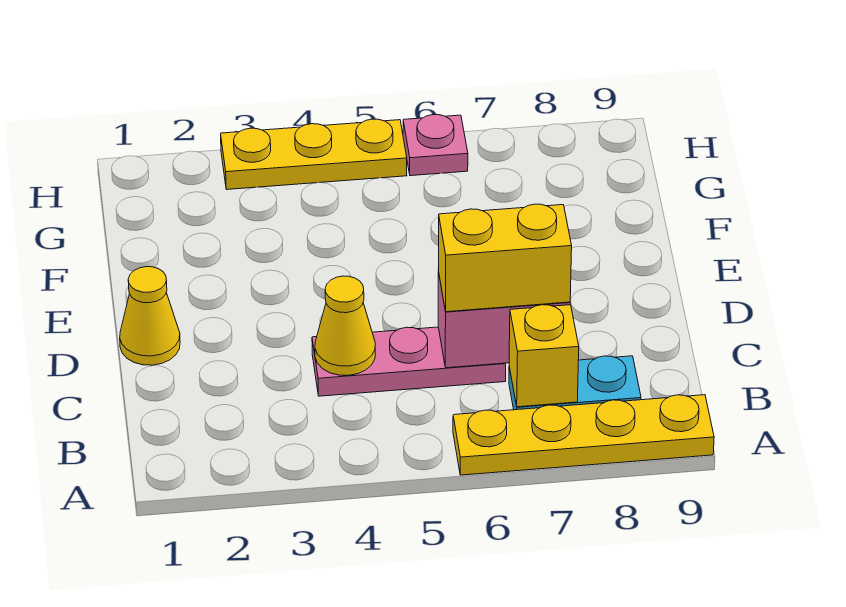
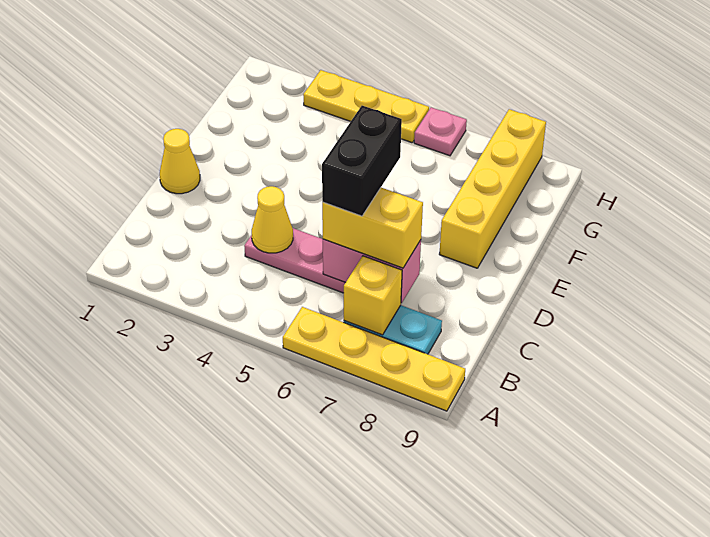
none -> black brick C6:D6 level 4
none -> yellow brick E8:H8 level 1

